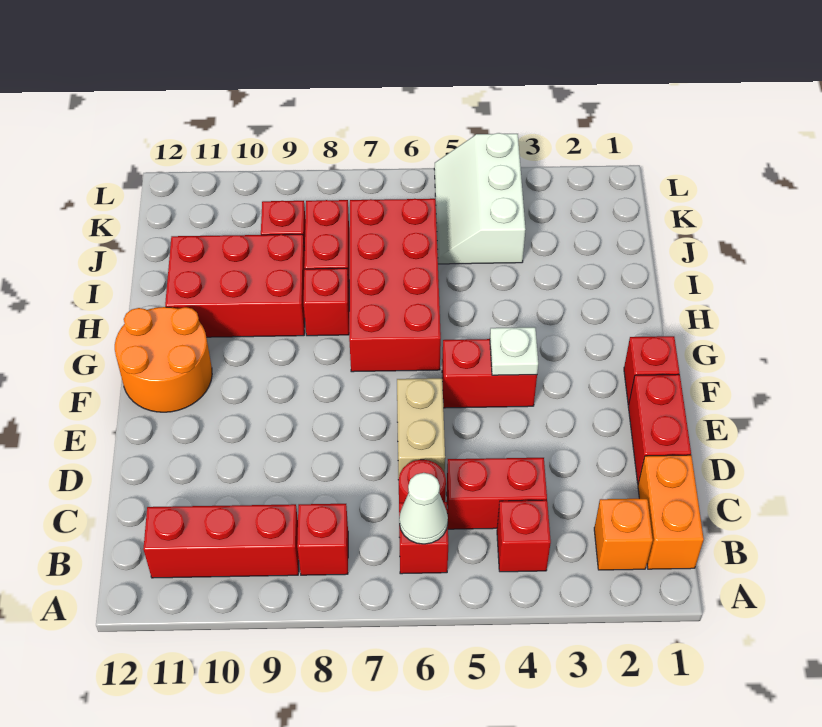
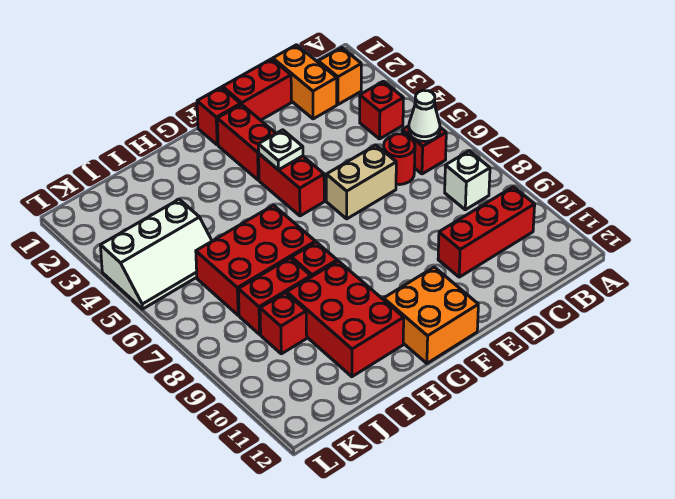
orange brick B1:C1 level 1 -> orange brick C1:C2 level 1
red brick B8 level 1 -> white brick B8 level 1
red brick B9:B11 level 1 -> red brick B10:D10 level 1
red brick C4:C5 level 1 -> red brick F2:F3 level 1
orange round brick F11:G12 level 1 -> orange brick F11:G12 level 1
red brick G6:J7 level 1 -> red brick H6:J7 level 1

